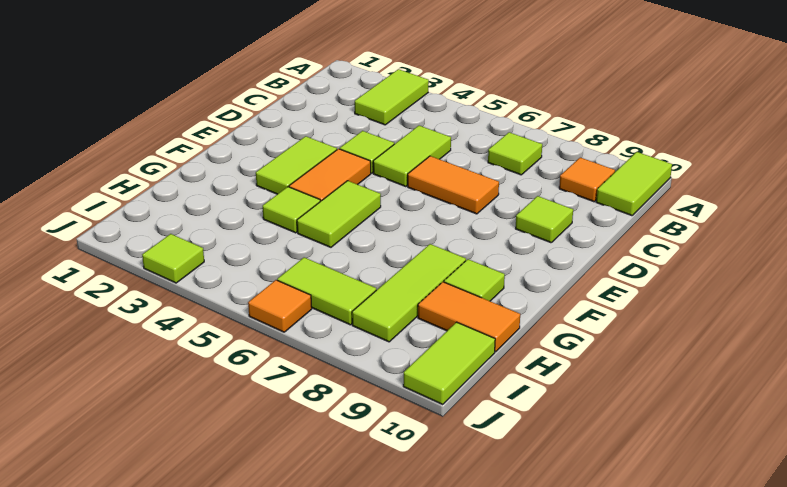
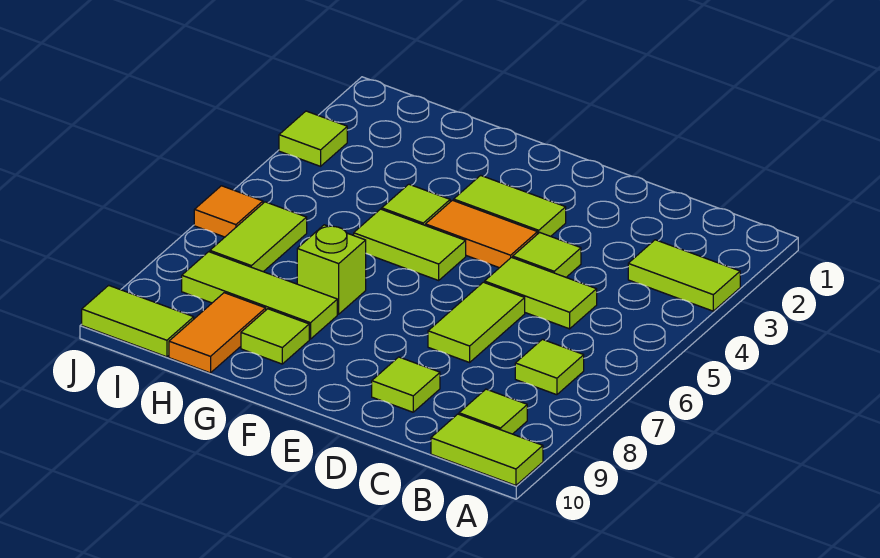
orange tile B9 level 1 -> lime tile B9 level 1
orange tile D6:D7 level 1 -> lime tile D6:D7 level 1
none -> lime brick G7 level 1

